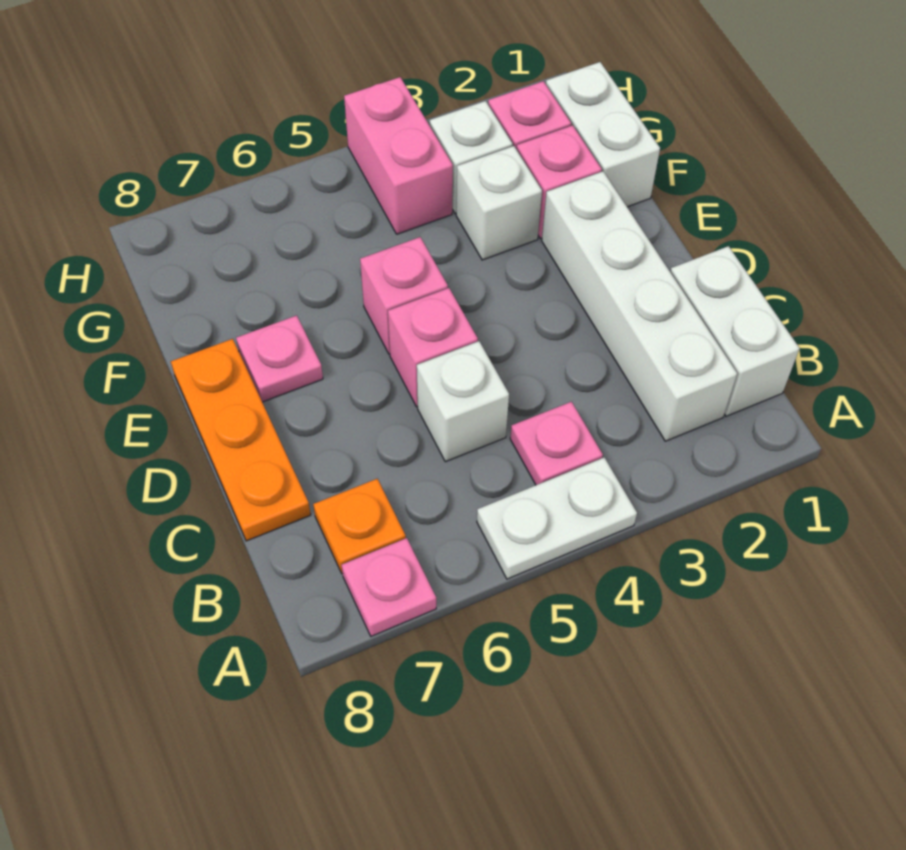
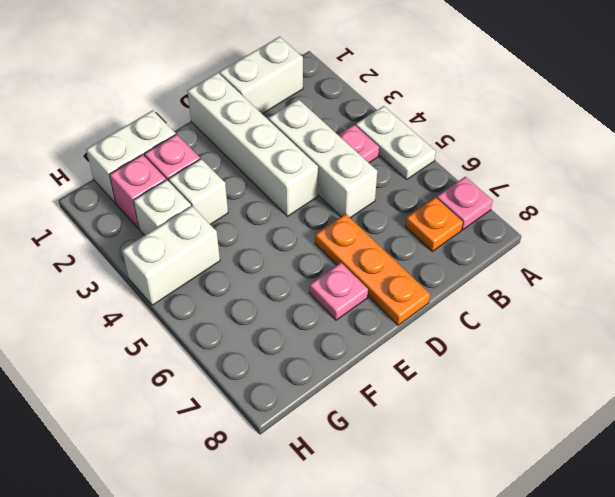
white brick B2:E2 level 1 -> white brick D1:D4 level 1
white brick C5 level 1 -> white brick C3:C5 level 1
orange plate C8:E8 level 1 -> orange plate D6:D8 level 1
pink brick D5 level 1 -> none
pink brick E5 level 1 -> none
pink brick G4:H4 level 1 -> white brick G4:H4 level 1

